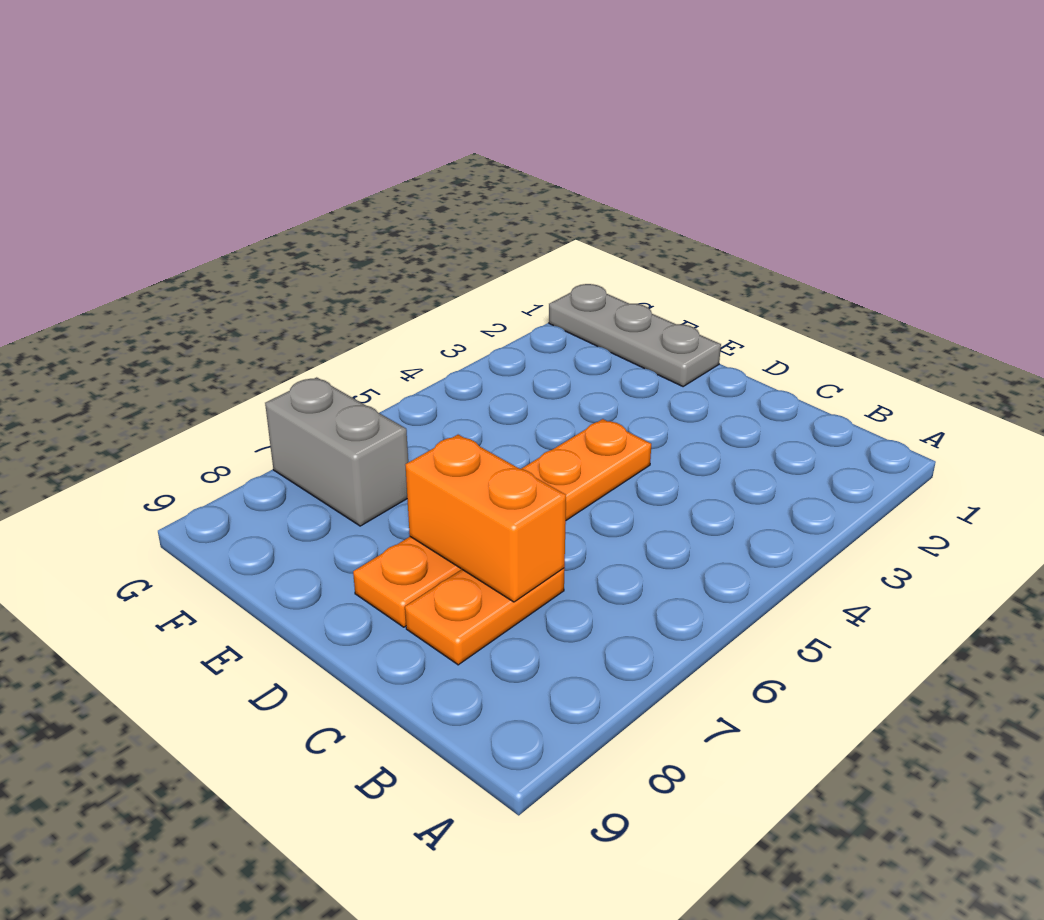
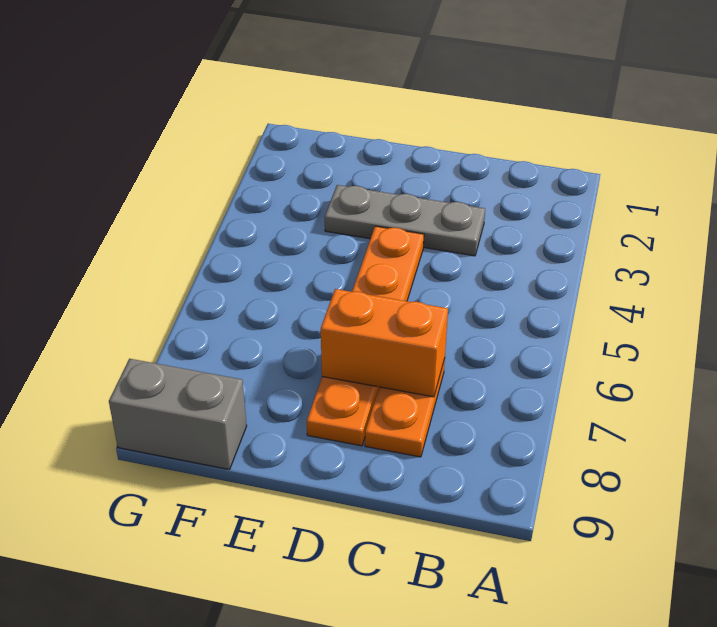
grey plate E1:G1 level 1 -> grey plate C3:E3 level 1
grey brick F7:G7 level 1 -> grey brick F9:G9 level 1

